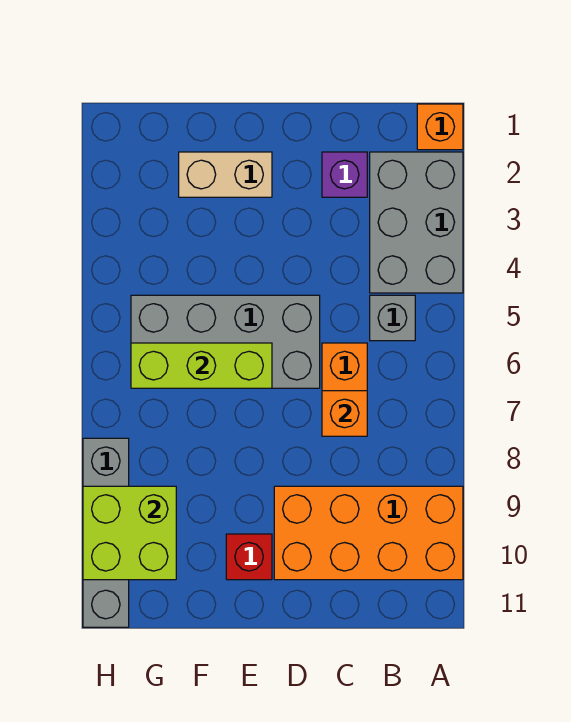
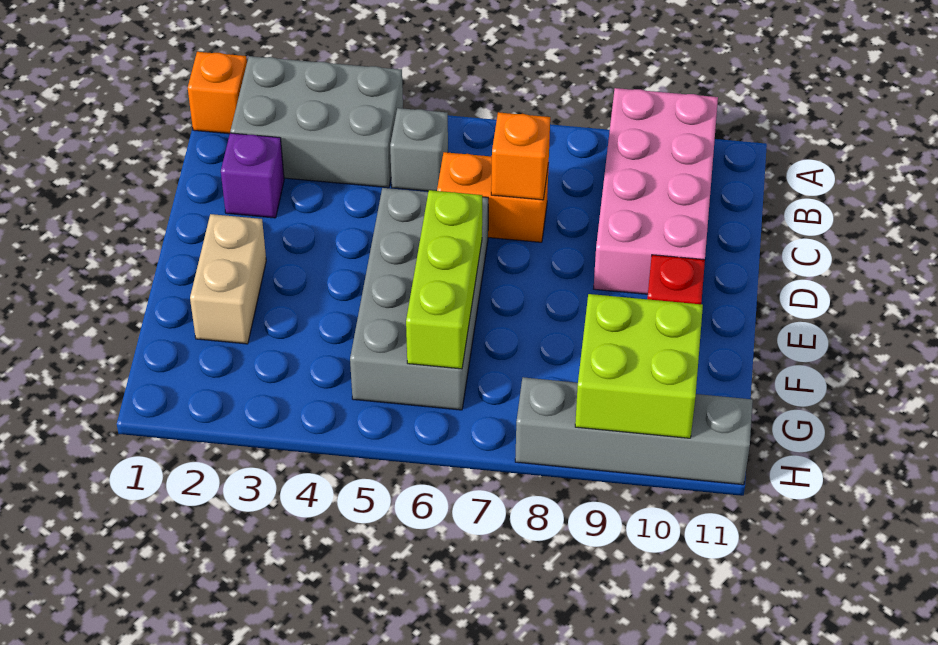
orange brick A9:D10 level 1 -> pink brick A9:D10 level 1

